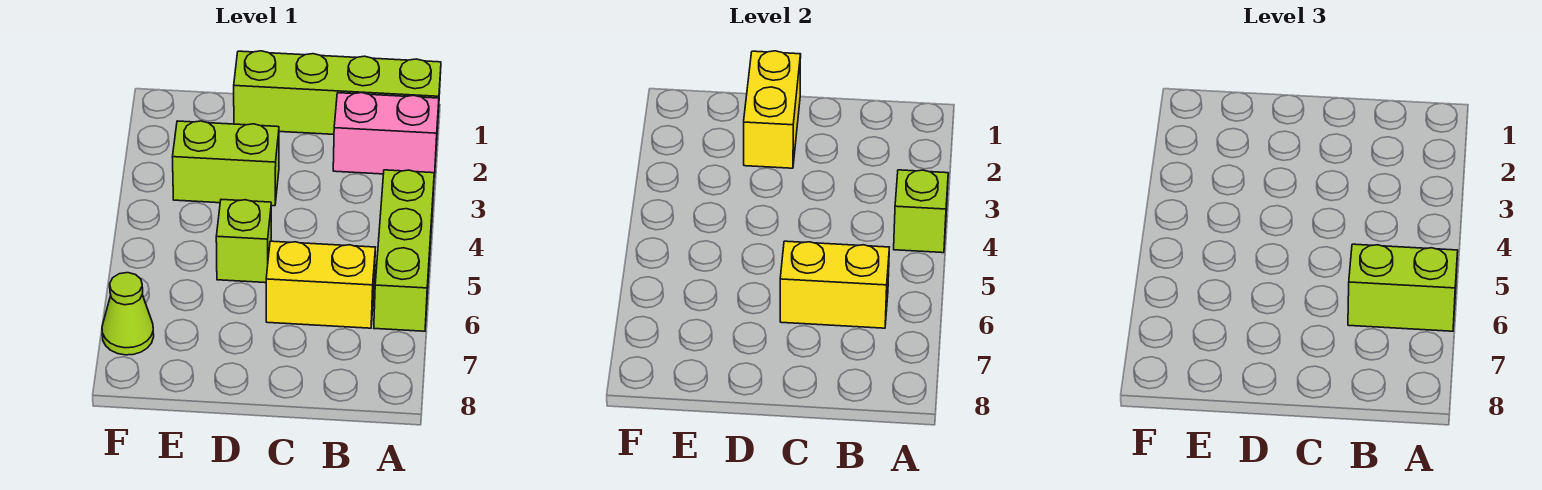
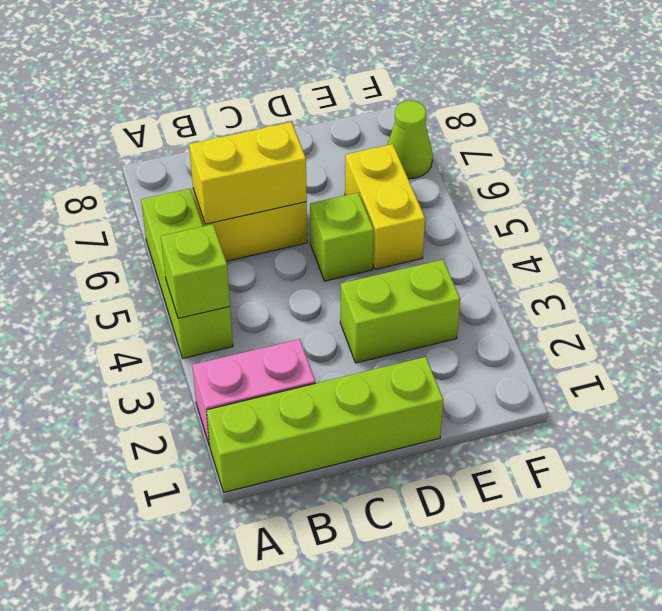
lime brick A6:B6 level 3 -> none
yellow brick D1:D2 level 2 -> yellow brick E5:E6 level 1

